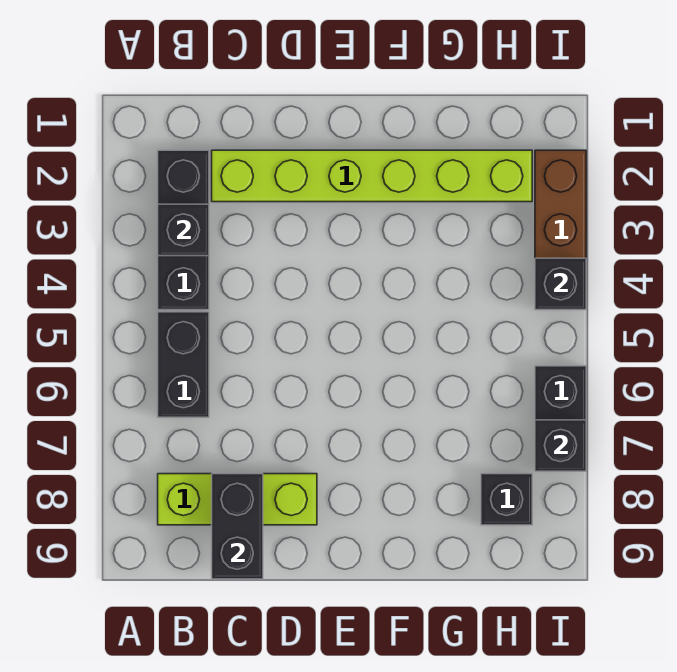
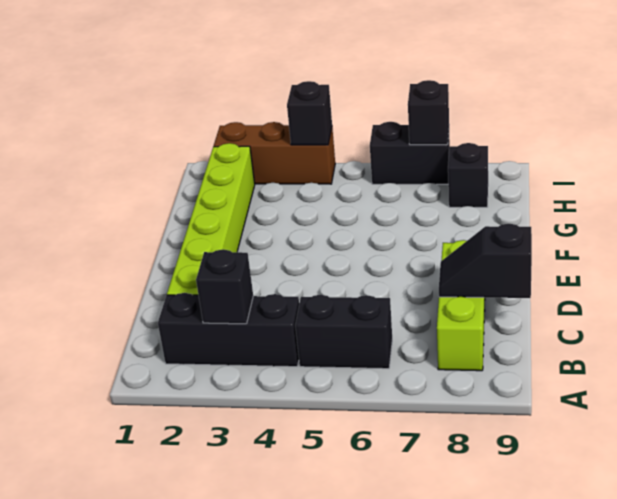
black brick C8:C9 level 2 -> black slope C8:C9 level 2 top 9

